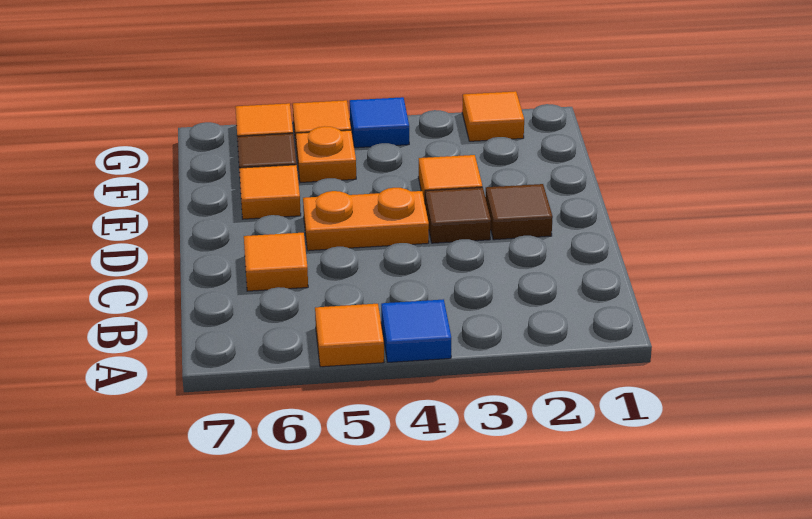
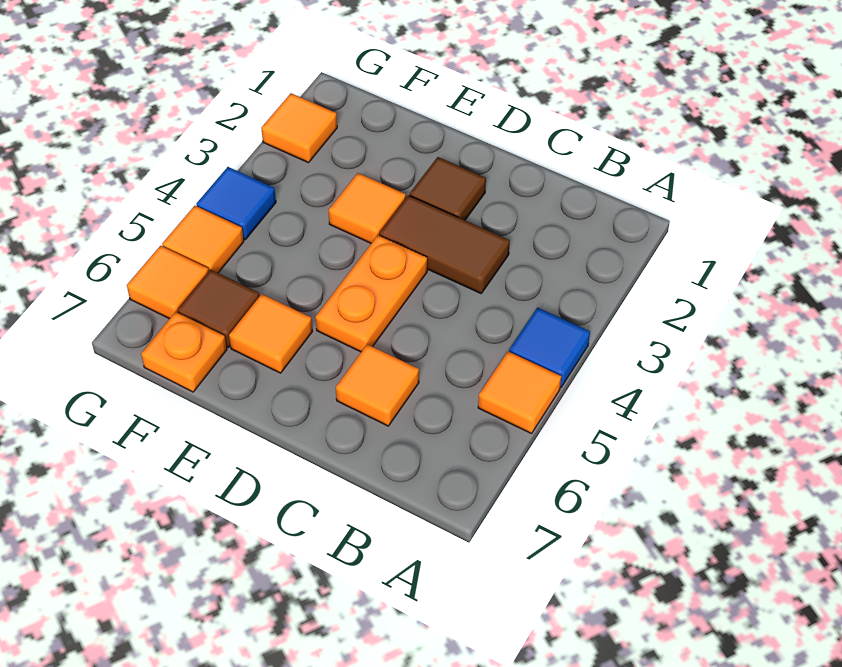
brown tile D3 level 1 -> brown tile C3:D3 level 1
orange plate F5 level 1 -> orange plate F7 level 1

